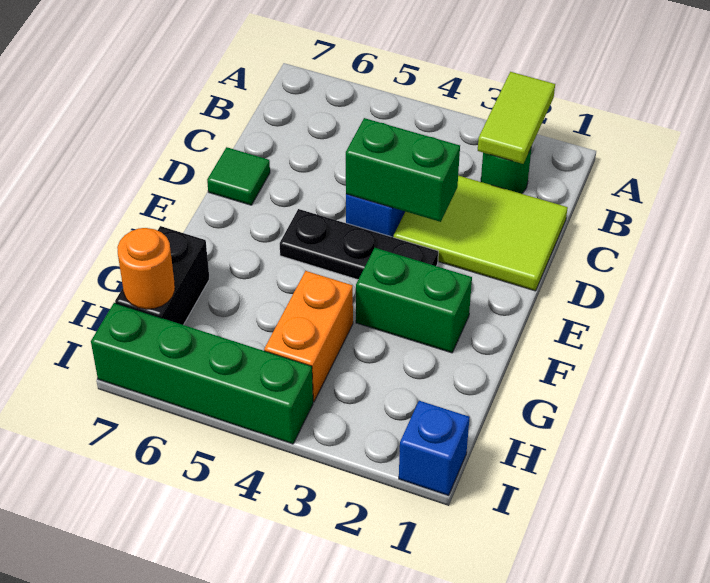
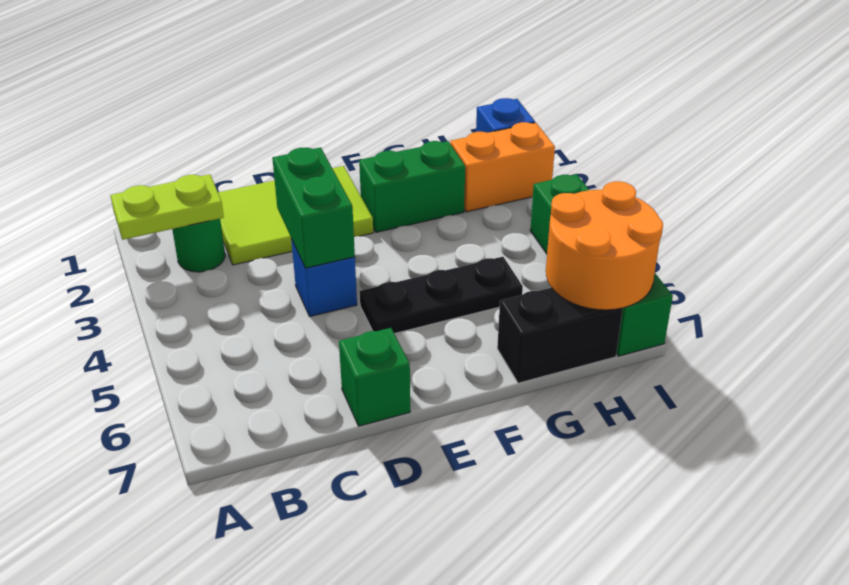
lime tile A2:B2 level 2 -> lime plate A2:B2 level 2
lime tile C1:D3 level 1 -> lime tile C1:E2 level 1
green tile D7 level 1 -> green brick D7 level 1
black plate E3:E5 level 1 -> black plate E5:G5 level 1
green brick F2:F3 level 1 -> green brick F2:G2 level 1
orange brick G4:H4 level 1 -> orange brick H2:I2 level 1
orange round brick H7 level 2 -> orange round brick H6:I7 level 2

